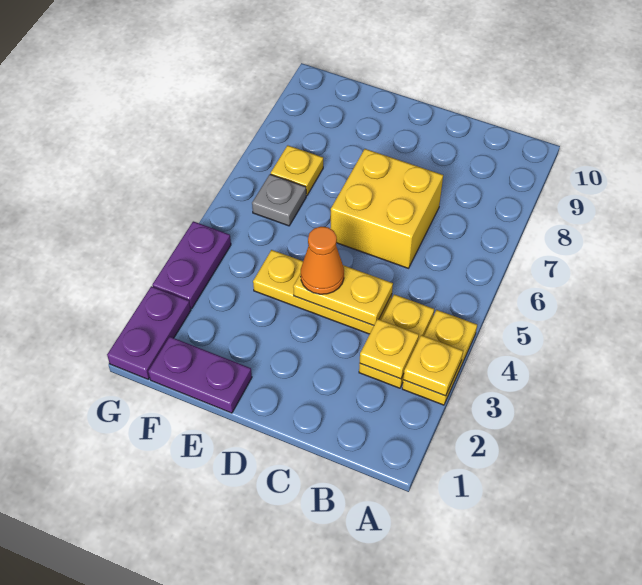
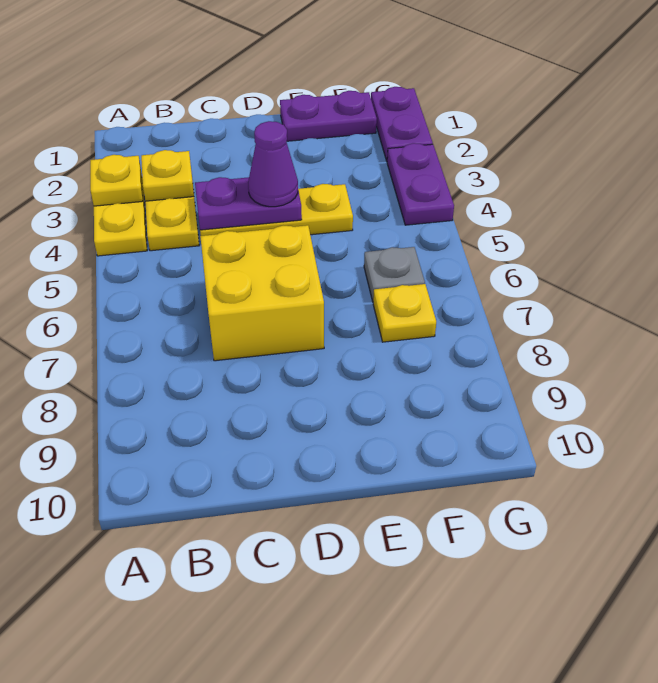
yellow plate C4:D4 level 2 -> purple plate C4:D4 level 2
orange cone D4 level 3 -> purple cone D4 level 3

